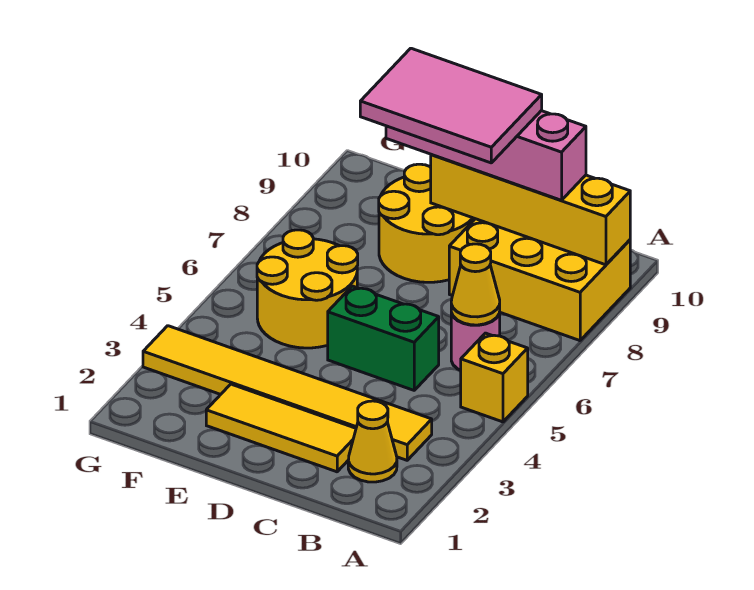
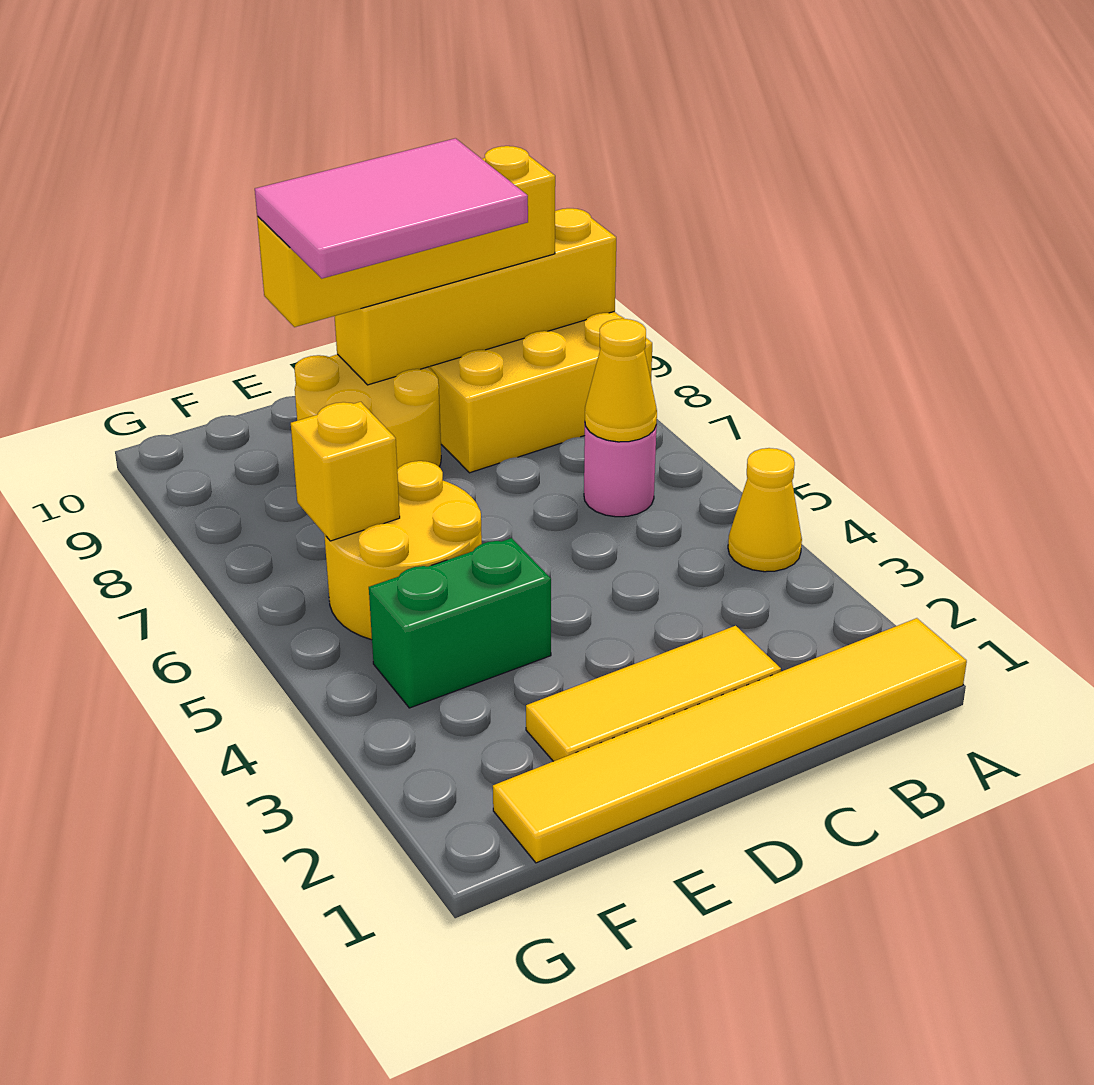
yellow brick A5 level 1 -> yellow brick F6 level 2
yellow cone B2 level 1 -> yellow cone A4 level 1
yellow tile B3:G3 level 1 -> yellow tile A1:F1 level 1
pink brick B9:E9 level 3 -> yellow brick B9:E9 level 3
green brick C5:D5 level 1 -> green brick E4:F4 level 1

